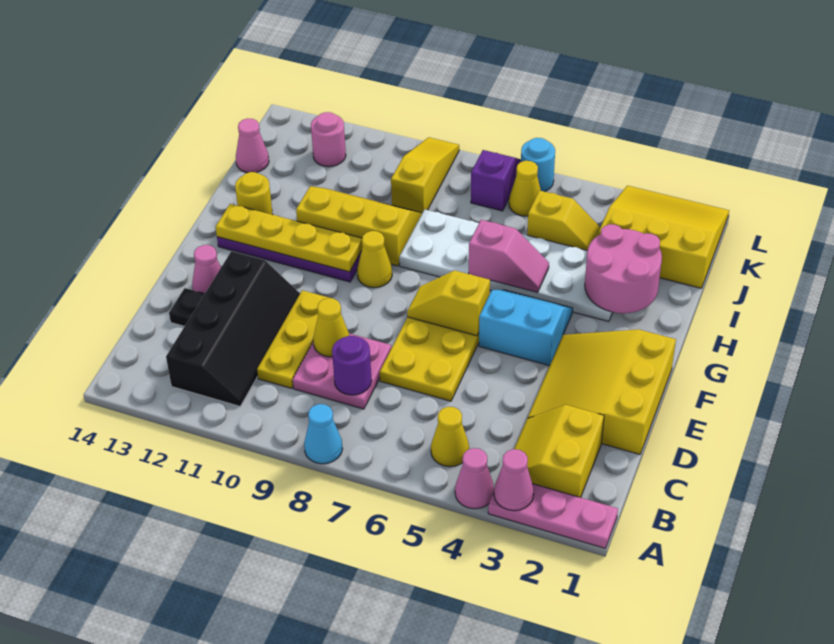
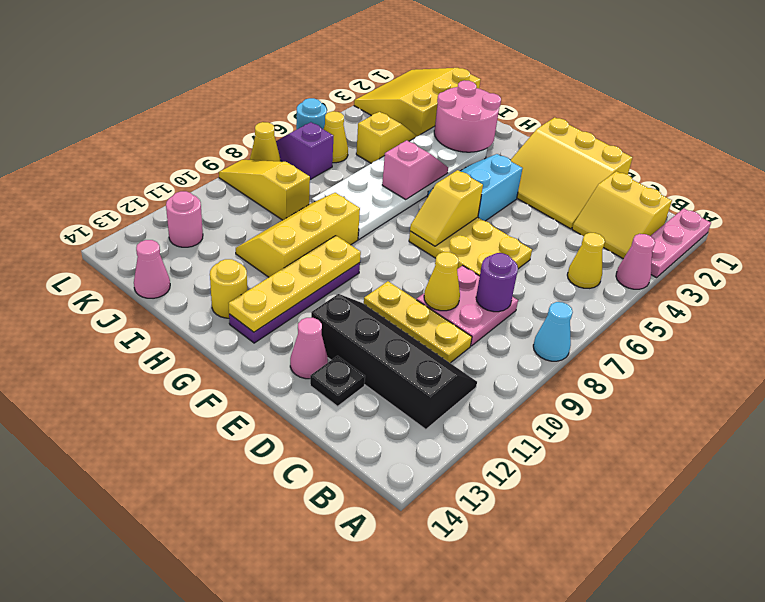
pink cone A3 level 2 -> none
yellow cone G9 level 1 -> yellow cone L8 level 1

